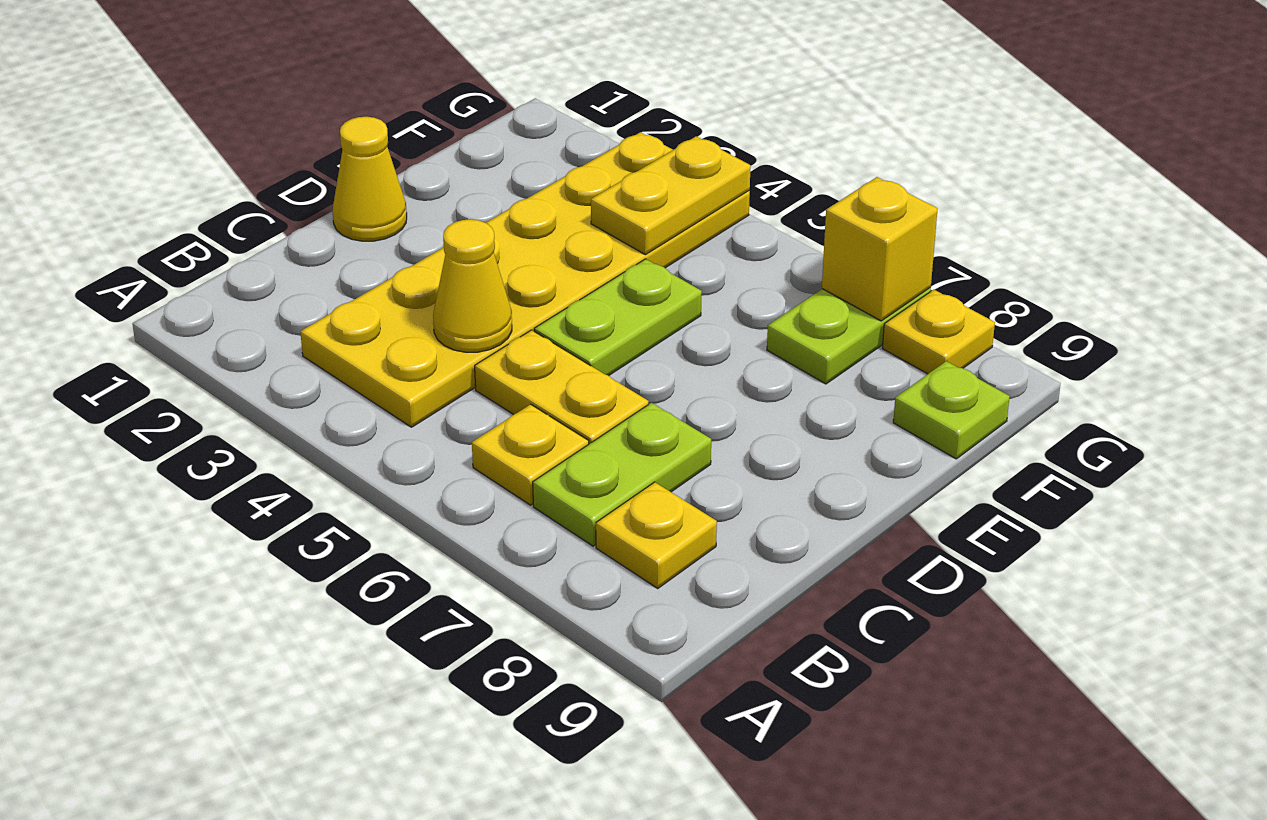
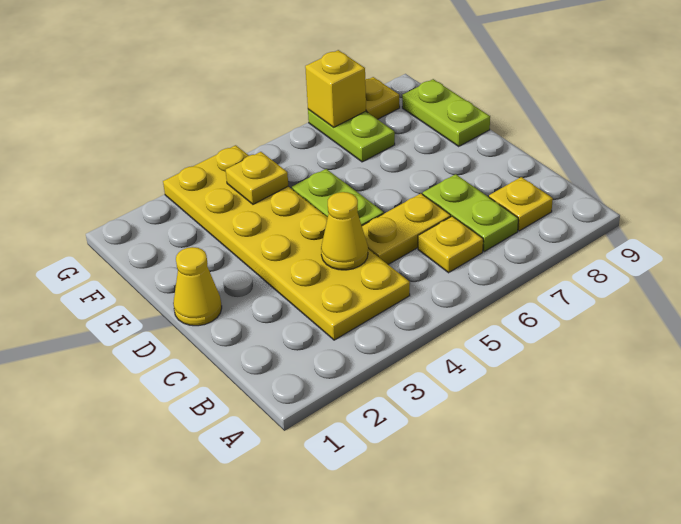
yellow plate F4:G4 level 2 -> yellow plate F4 level 2
lime plate F9 level 1 -> lime plate E9:F9 level 1

